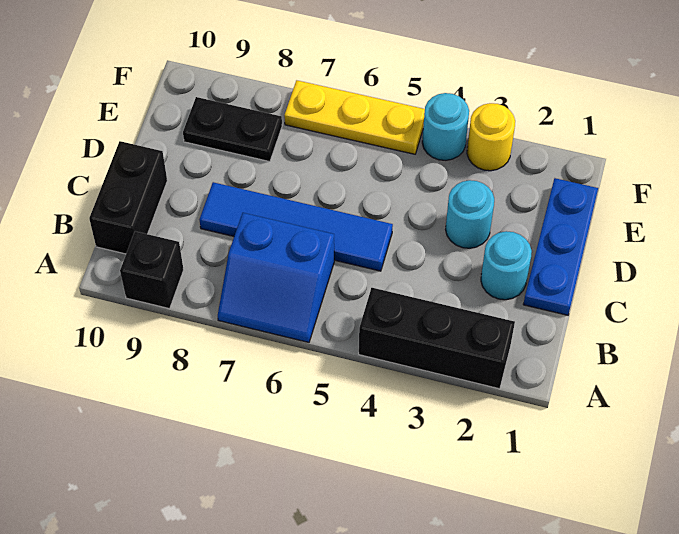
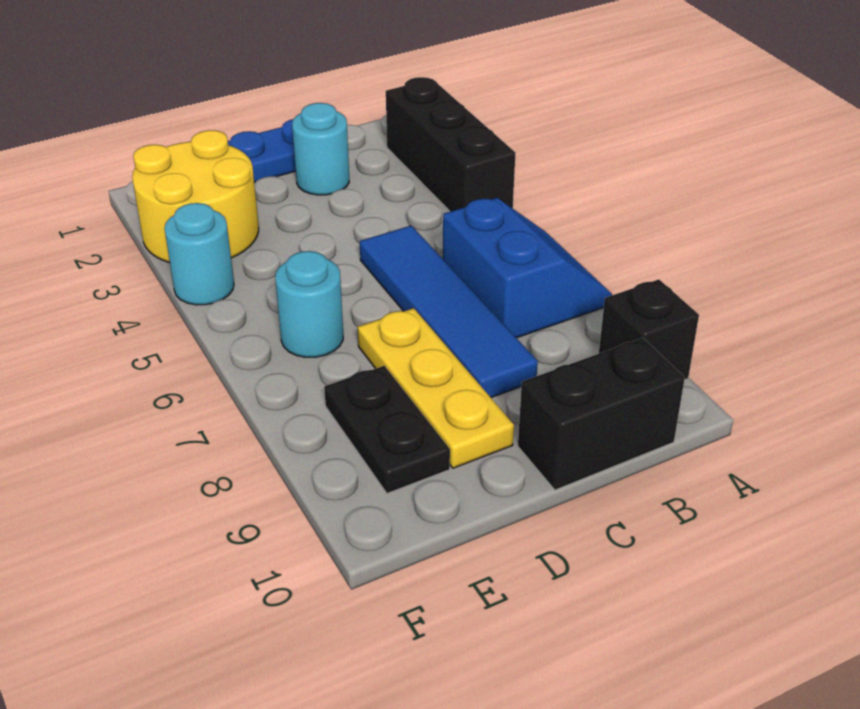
cyan round brick D3 level 1 -> cyan round brick E6 level 1
yellow round brick F3 level 1 -> yellow round brick E2:F3 level 1
yellow plate F5:F7 level 1 -> yellow plate D7:D9 level 1

